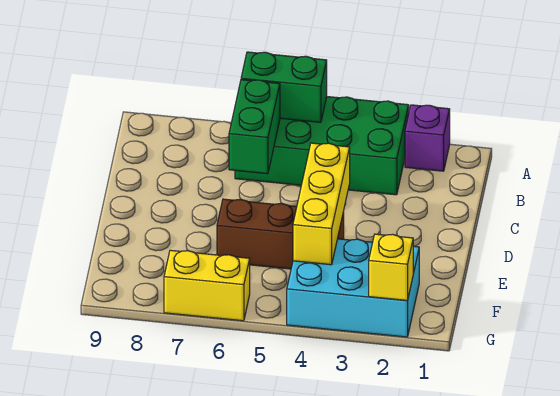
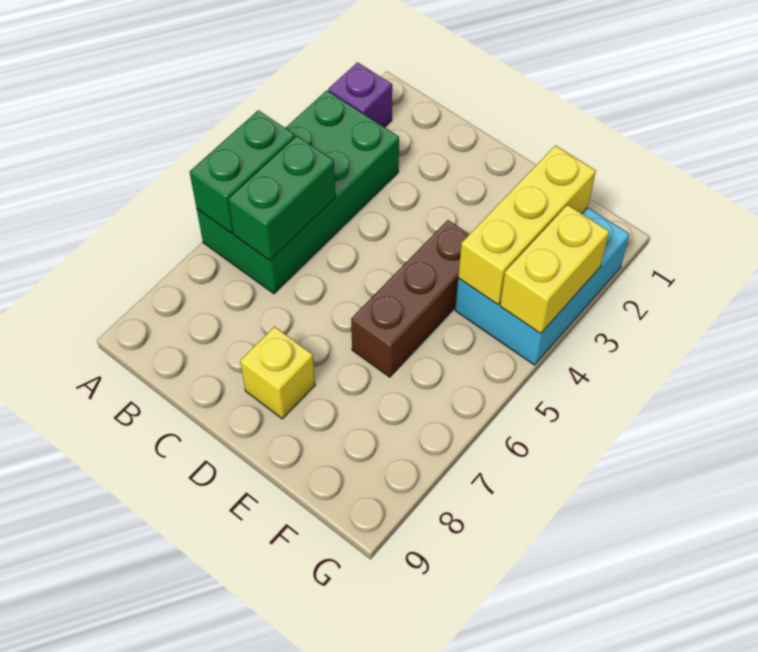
green brick B6:C6 level 2 -> green brick B5:B6 level 2
yellow brick D4:F4 level 2 -> yellow brick F2:F4 level 2
yellow brick G2 level 2 -> yellow brick D8 level 1
yellow brick G6:G7 level 1 -> yellow brick G3:G4 level 2

